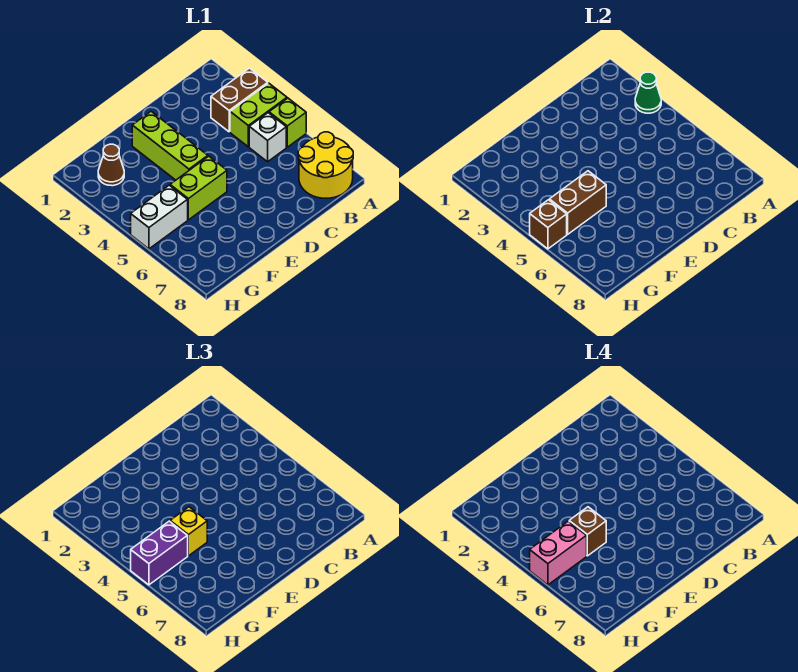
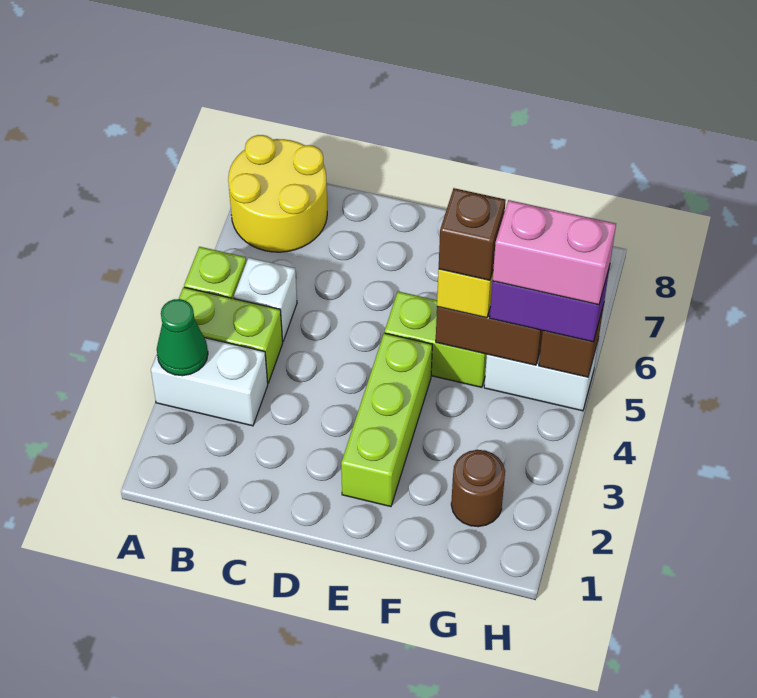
brown brick A3:B3 level 1 -> white brick A3:B3 level 1
brown cone G2 level 1 -> brown round brick G2 level 1

